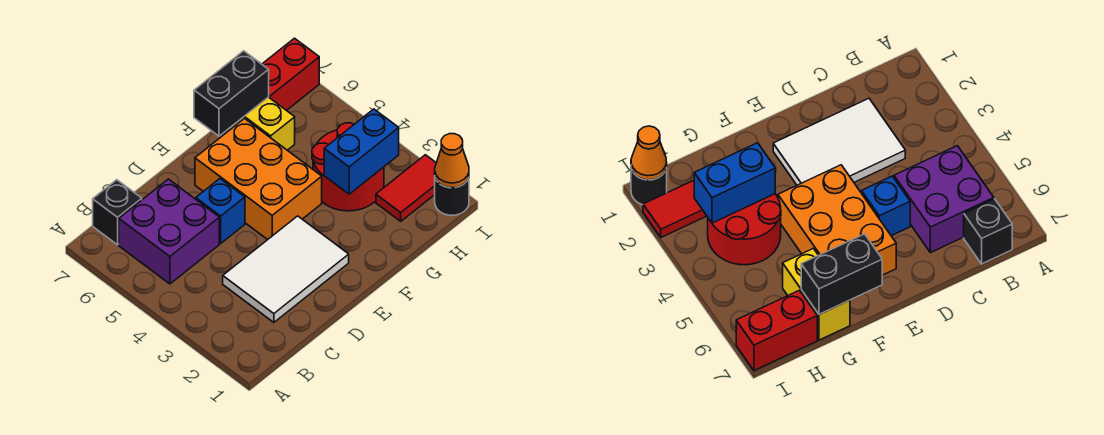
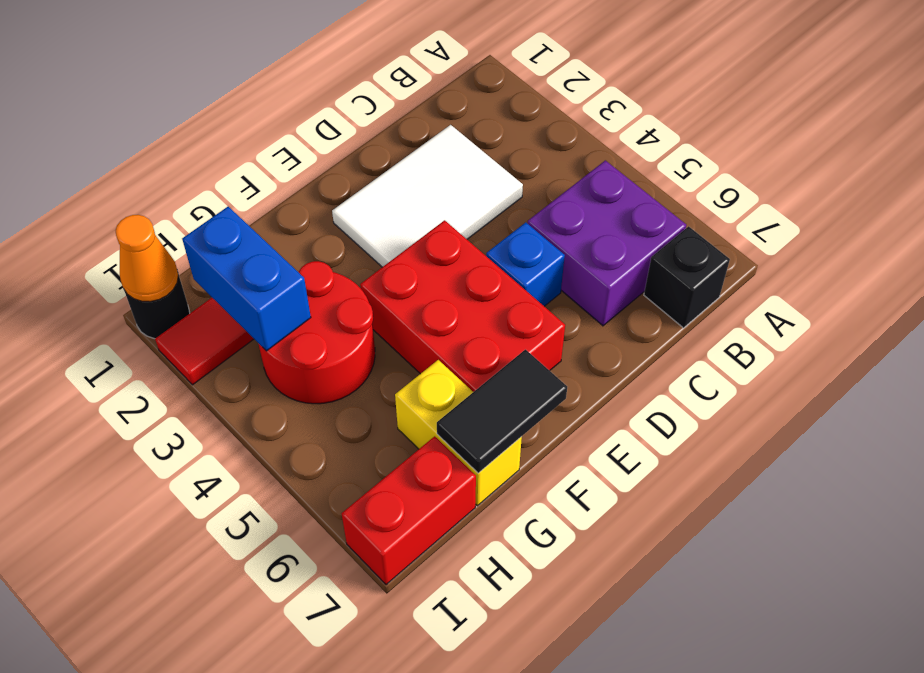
orange brick E4:F6 level 1 -> red brick E4:F6 level 1
black brick F7:G7 level 2 -> black tile F7:G7 level 2
blue brick G3:H3 level 2 -> blue brick H2:H3 level 2

